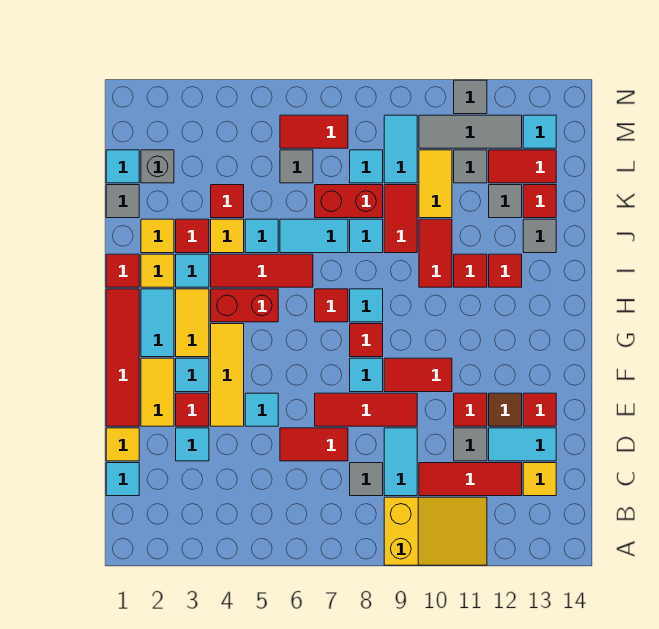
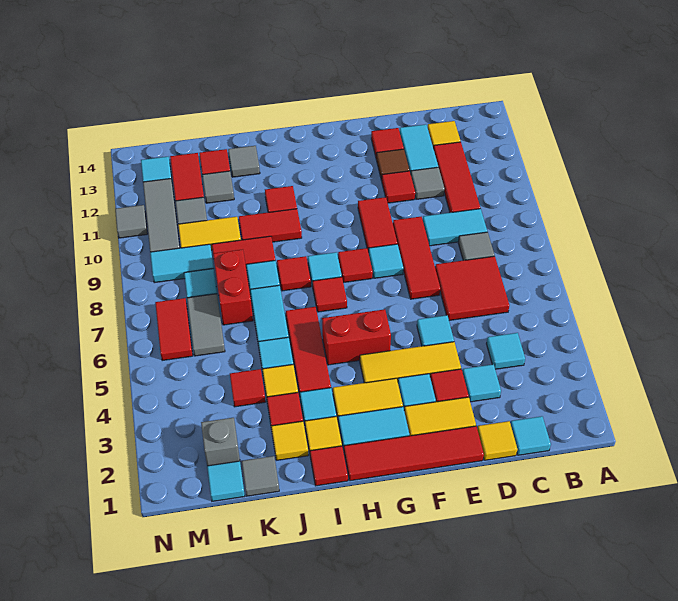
yellow slope A9:B11 level 1 top 9 -> none
none -> cyan tile C4 level 1
red tile D6:D7 level 1 -> red tile C6:D7 level 1
red brick H4:H5 level 1 -> red brick G5:H5 level 1
red tile I12 level 1 -> red tile I8 level 1
grey tile L6 level 1 -> grey tile L6:L7 level 1

